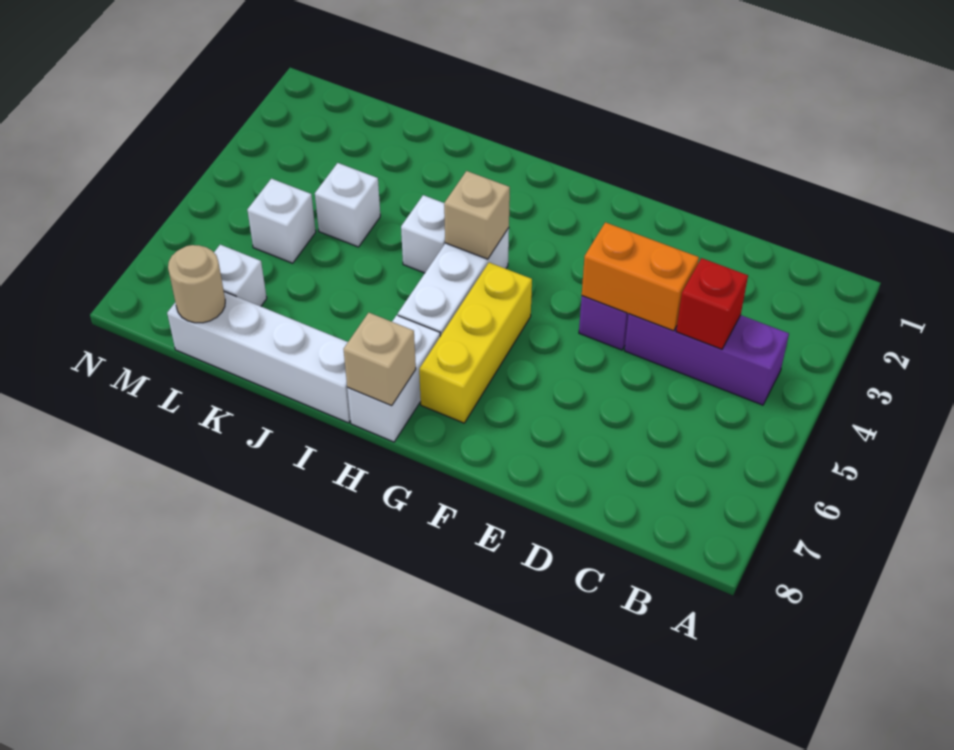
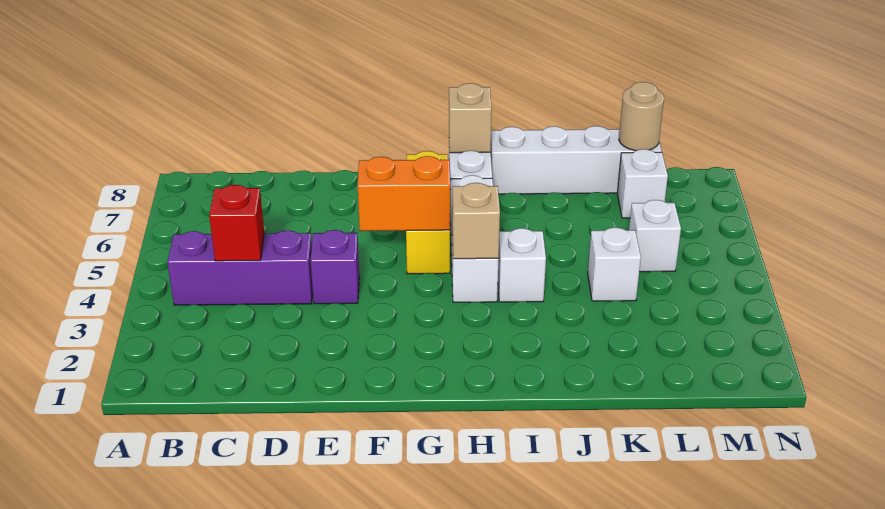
orange brick D4:E4 level 2 -> orange brick F5:G5 level 2

